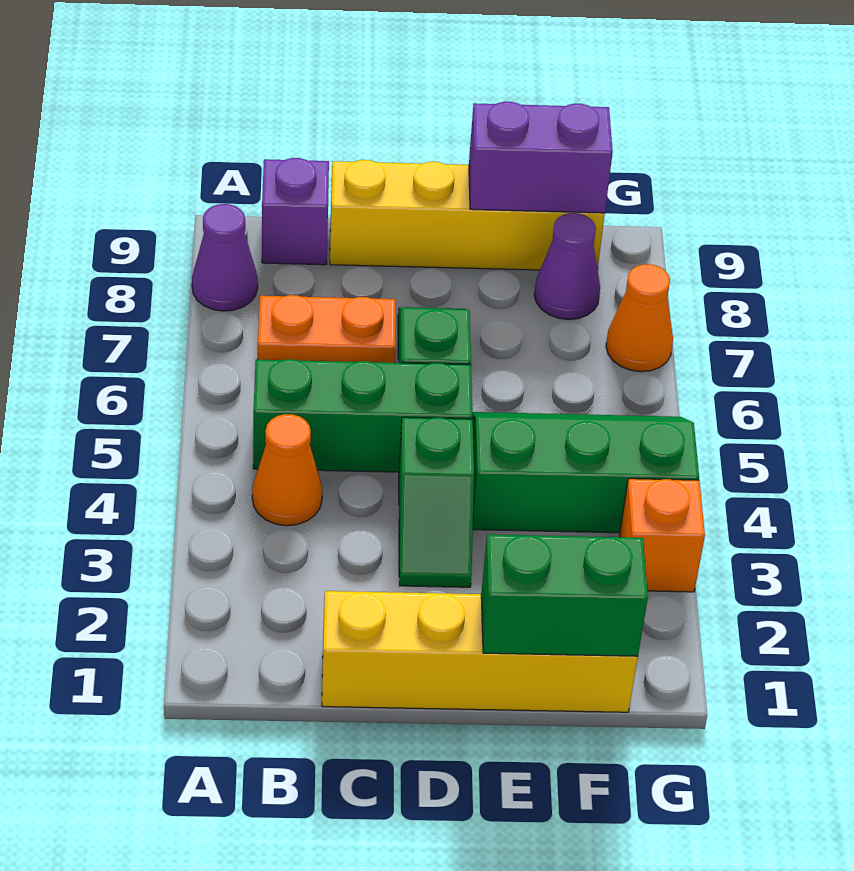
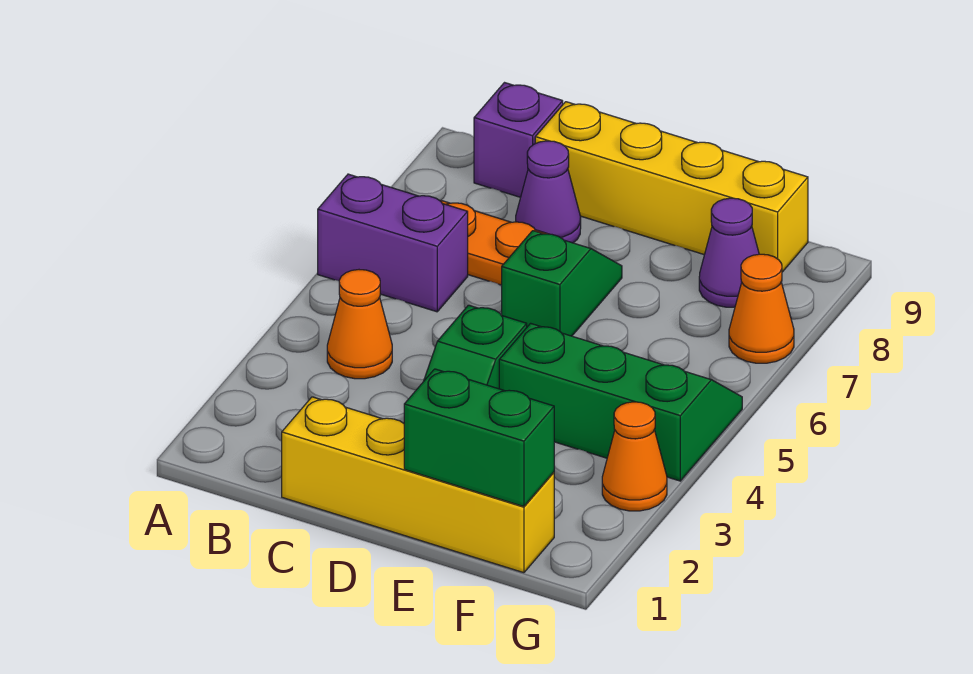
purple cone A8 level 1 -> purple cone C8 level 1
green brick B5:D5 level 1 -> none
purple brick E9:F9 level 2 -> purple brick A6:B6 level 1
orange brick G3 level 1 -> orange cone G3 level 1

